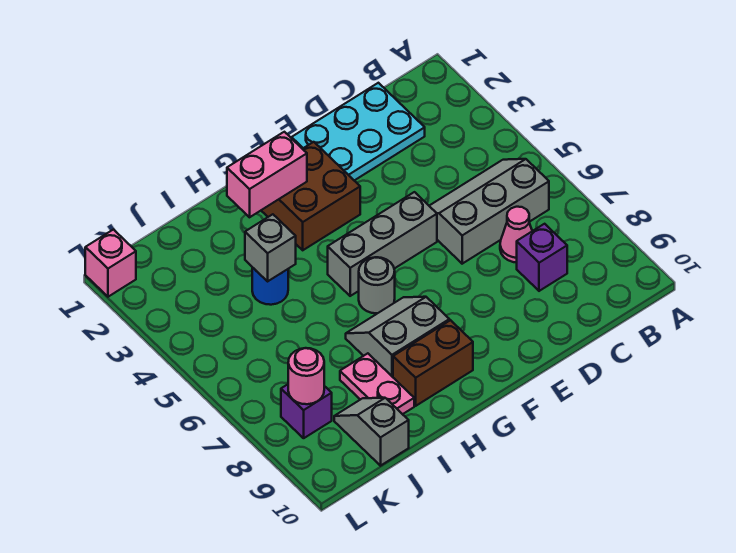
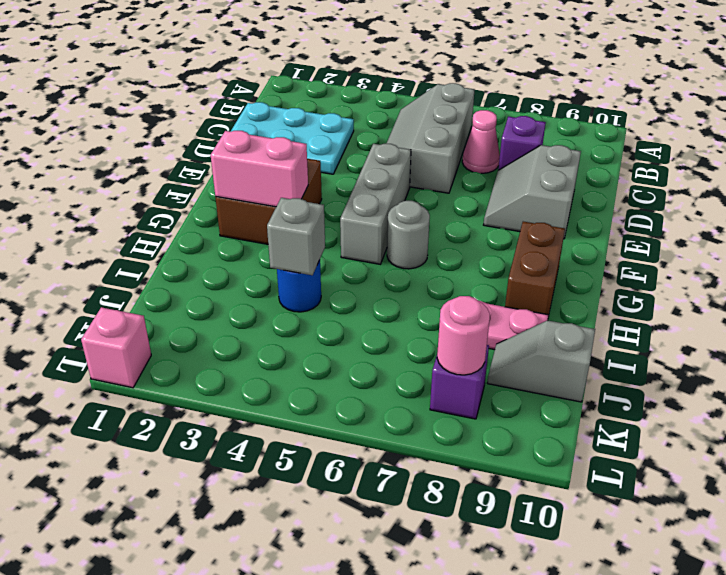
cyan plate C1:E2 level 1 -> cyan plate C1:D3 level 1
pink brick G2:H2 level 2 -> pink brick G2:G3 level 2
grey slope G7:H8 level 1 top 8 -> grey slope D8:E9 level 1 top 9

